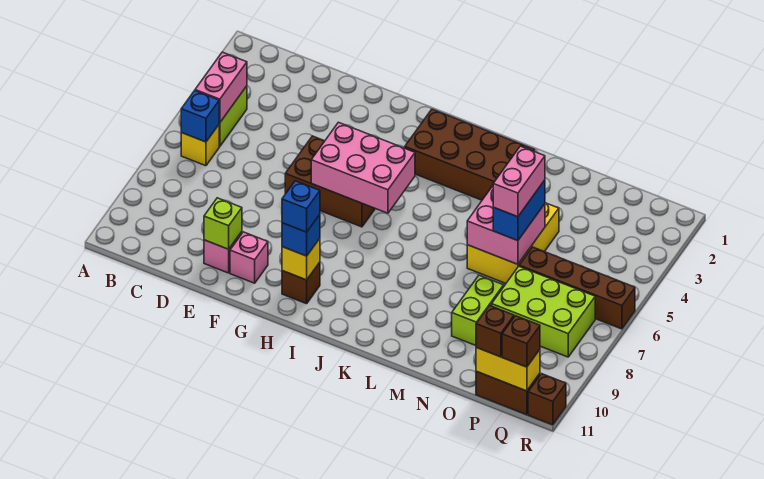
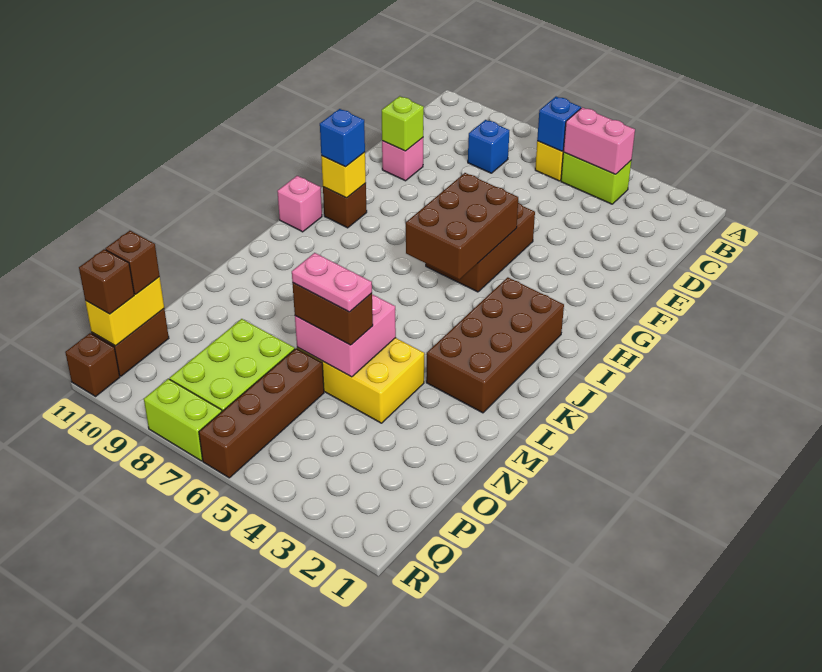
pink brick F10 level 1 -> pink brick I11 level 1
pink brick G5:I6 level 2 -> brown brick G5:I6 level 2
blue brick H10 level 4 -> blue brick C8 level 1
blue brick N5:N6 level 3 -> brown brick N5:N6 level 3
pink brick N5:N6 level 4 -> pink plate N5:N6 level 4
lime brick N8:N9 level 1 -> lime brick R7:R8 level 1

